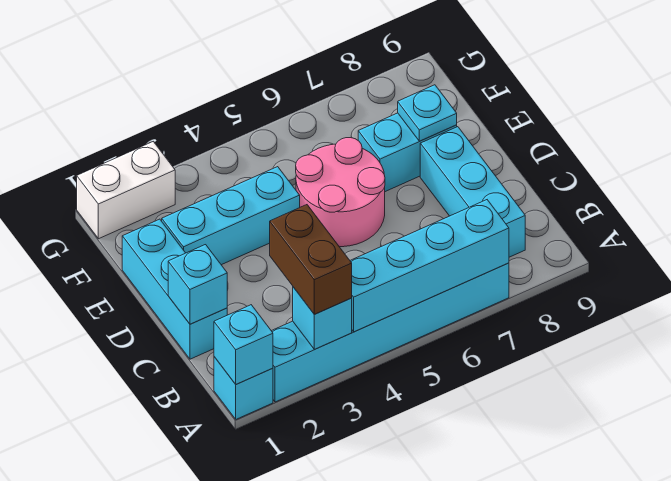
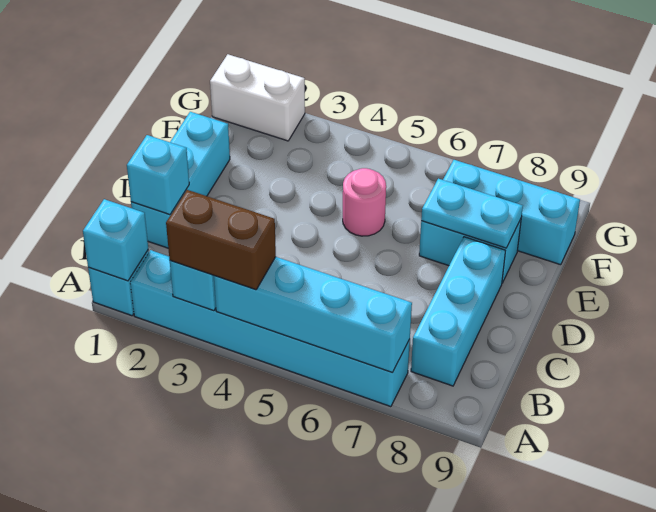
brown brick A3:B3 level 3 -> brown brick A3:A4 level 3
pink round brick D5:E6 level 1 -> pink round brick E5 level 1
cyan brick E2:E4 level 1 -> cyan brick F7:F9 level 1
cyan plate E8 level 2 -> cyan plate E7:E8 level 2

